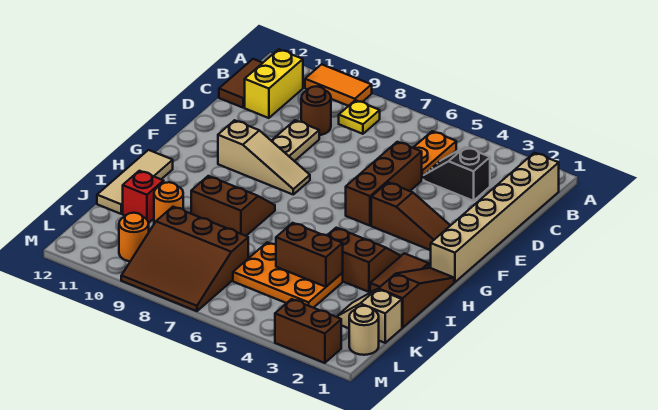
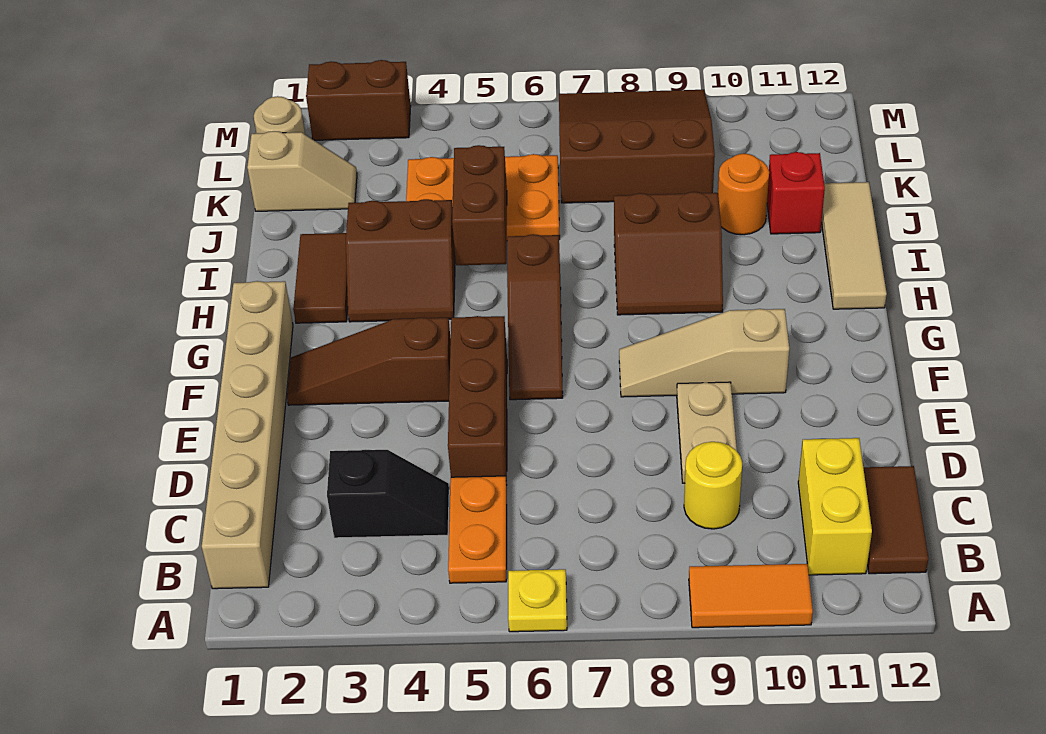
yellow plate B8 level 1 -> yellow plate A6 level 1
brown round brick C9 level 1 -> yellow round brick C9 level 1
brown slope H1:J1 level 1 top J -> brown slope F6:H6 level 1 top H
brown brick J4:J5 level 2 -> brown brick I5:J5 level 2
orange round brick L10 level 1 -> none

